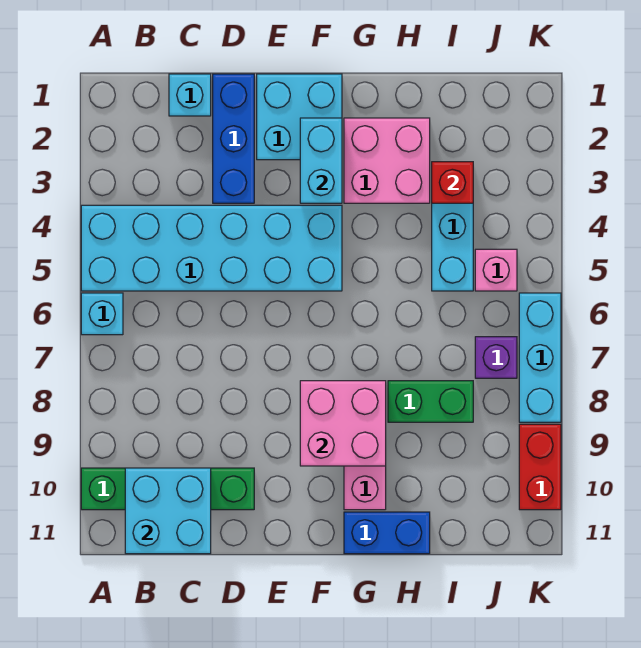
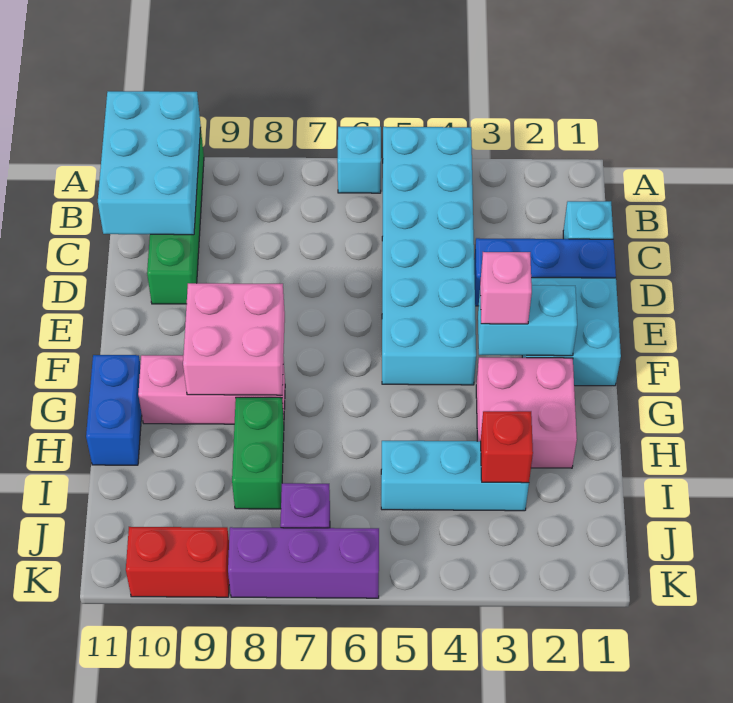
cyan brick B10:C11 level 2 -> cyan brick A10:C11 level 2
pink brick J5 level 1 -> pink brick F3 level 3
cyan brick K6:K8 level 1 -> purple brick K6:K8 level 1

